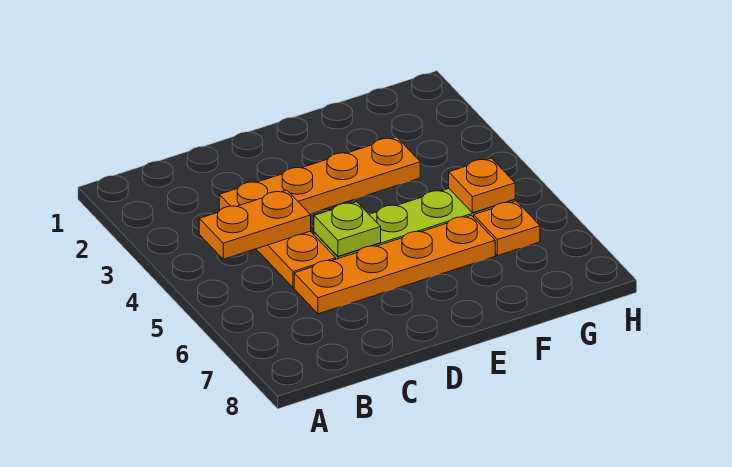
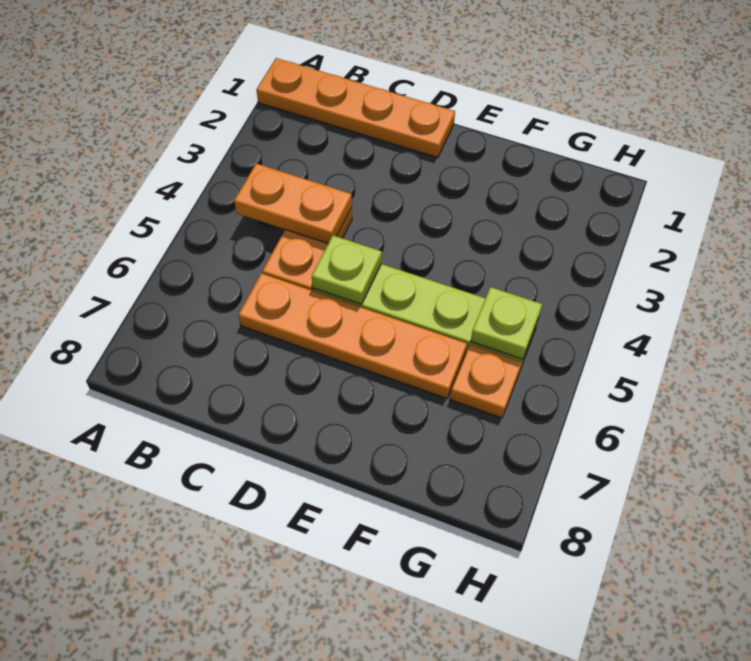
orange plate C3:F3 level 1 -> orange plate A1:D1 level 1
orange plate G5 level 2 -> lime plate G5 level 2

